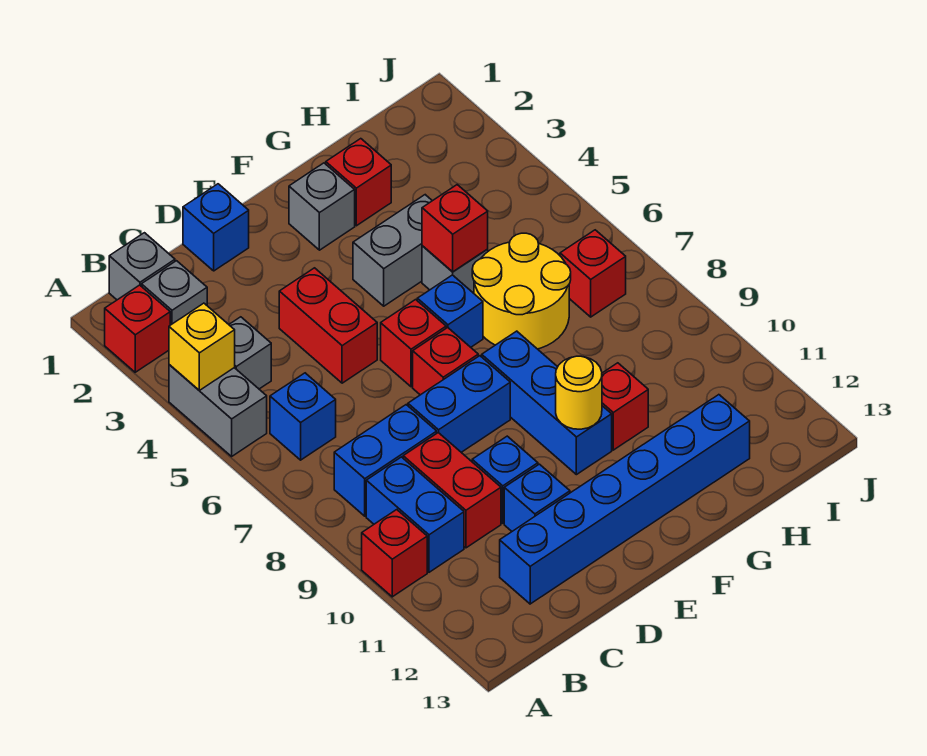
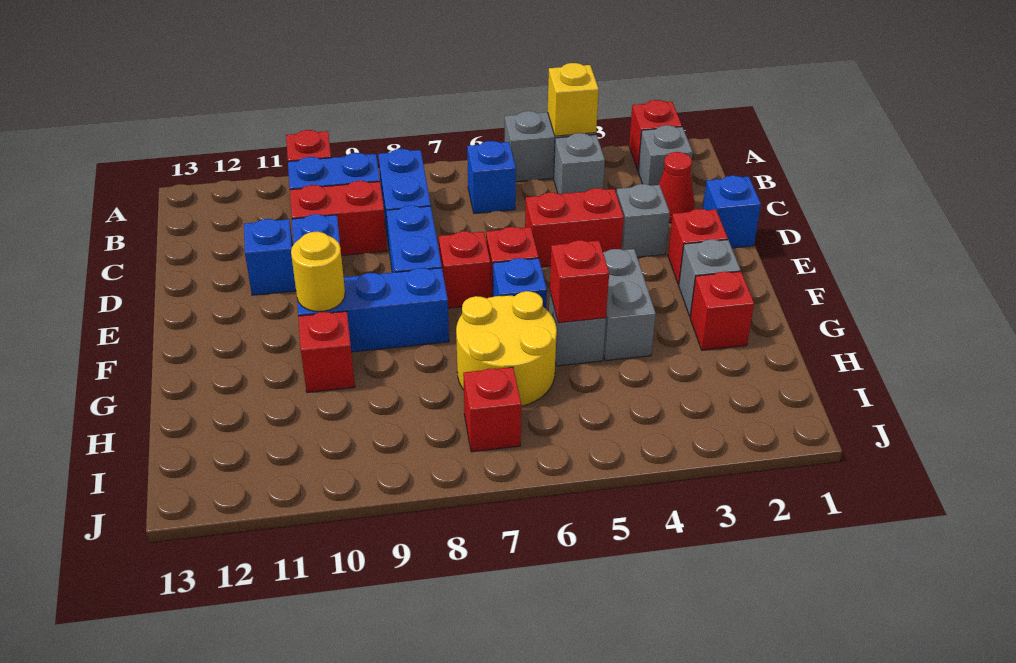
grey brick B1 level 1 -> grey brick D3 level 1
none -> red cone C2 level 1
blue brick C12:H12 level 1 -> none
none -> red brick E2 level 1

